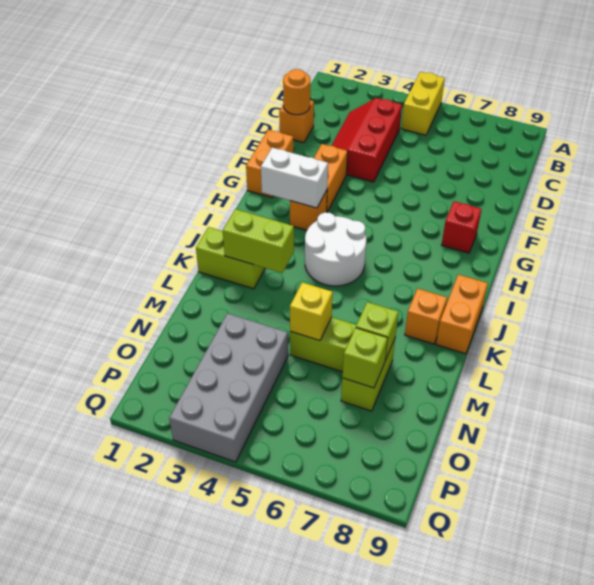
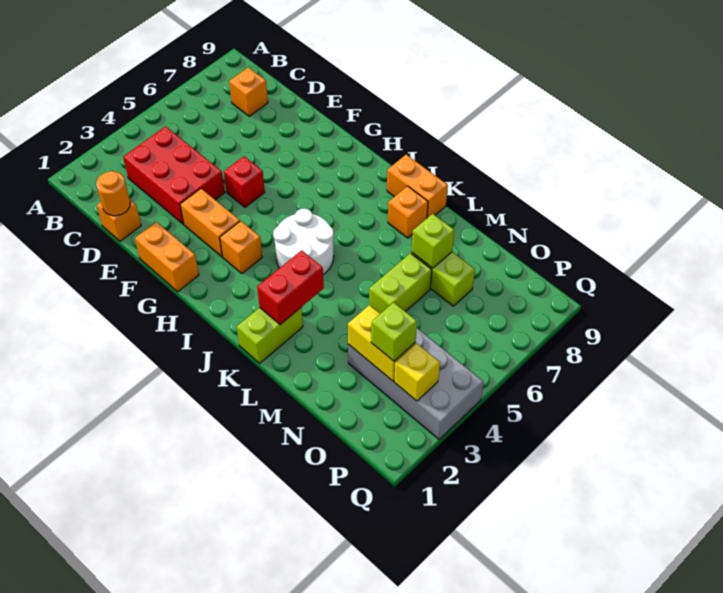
yellow brick A5:B5 level 1 -> yellow brick N3:O3 level 2
red slope C3:E4 level 1 top 4 -> red brick C3:E4 level 1
none -> orange brick C8 level 1
red brick G8 level 1 -> red brick F5 level 1
white brick H2:H3 level 2 -> none
lime brick K2:K3 level 2 -> red brick K2:K3 level 2
yellow brick M5 level 2 -> yellow brick P3 level 2
lime brick N7 level 2 -> lime brick O3 level 3

